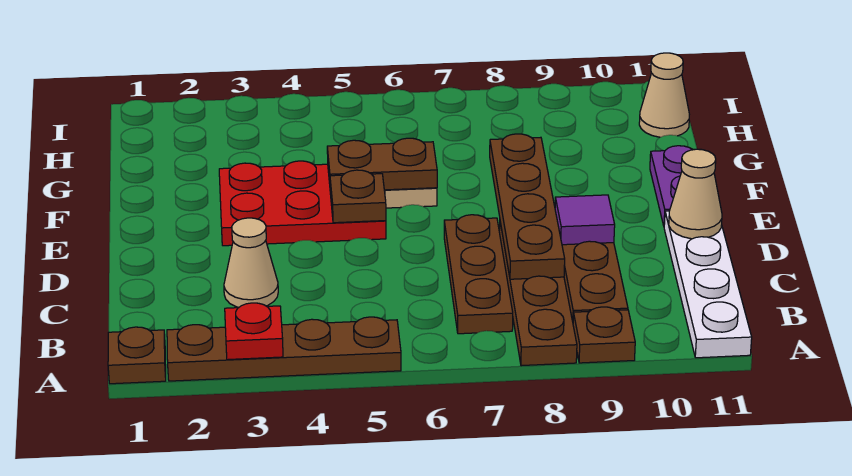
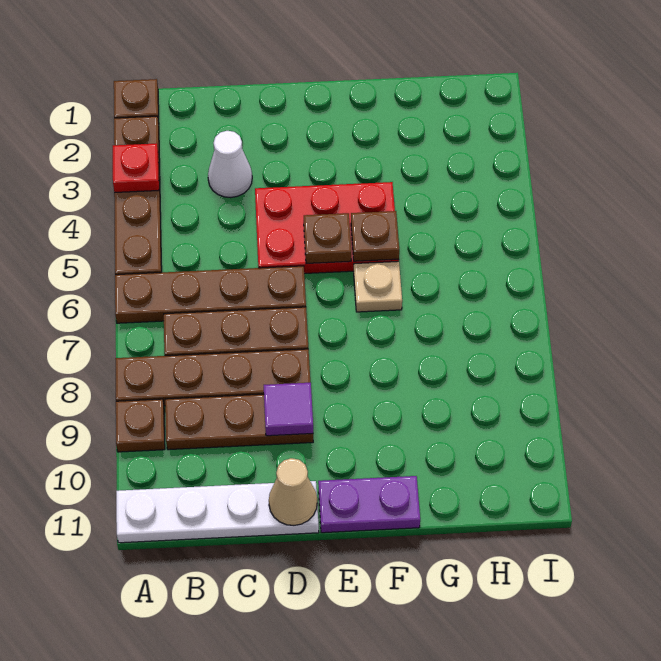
tan cone C3 level 1 -> white cone C3 level 1
brown plate C8:F8 level 2 -> brown plate A6:D6 level 1
red plate E3:F5 level 1 -> red plate D4:F5 level 1
brown plate F5:F6 level 2 -> brown plate F5 level 2
tan cone H11 level 1 -> none

